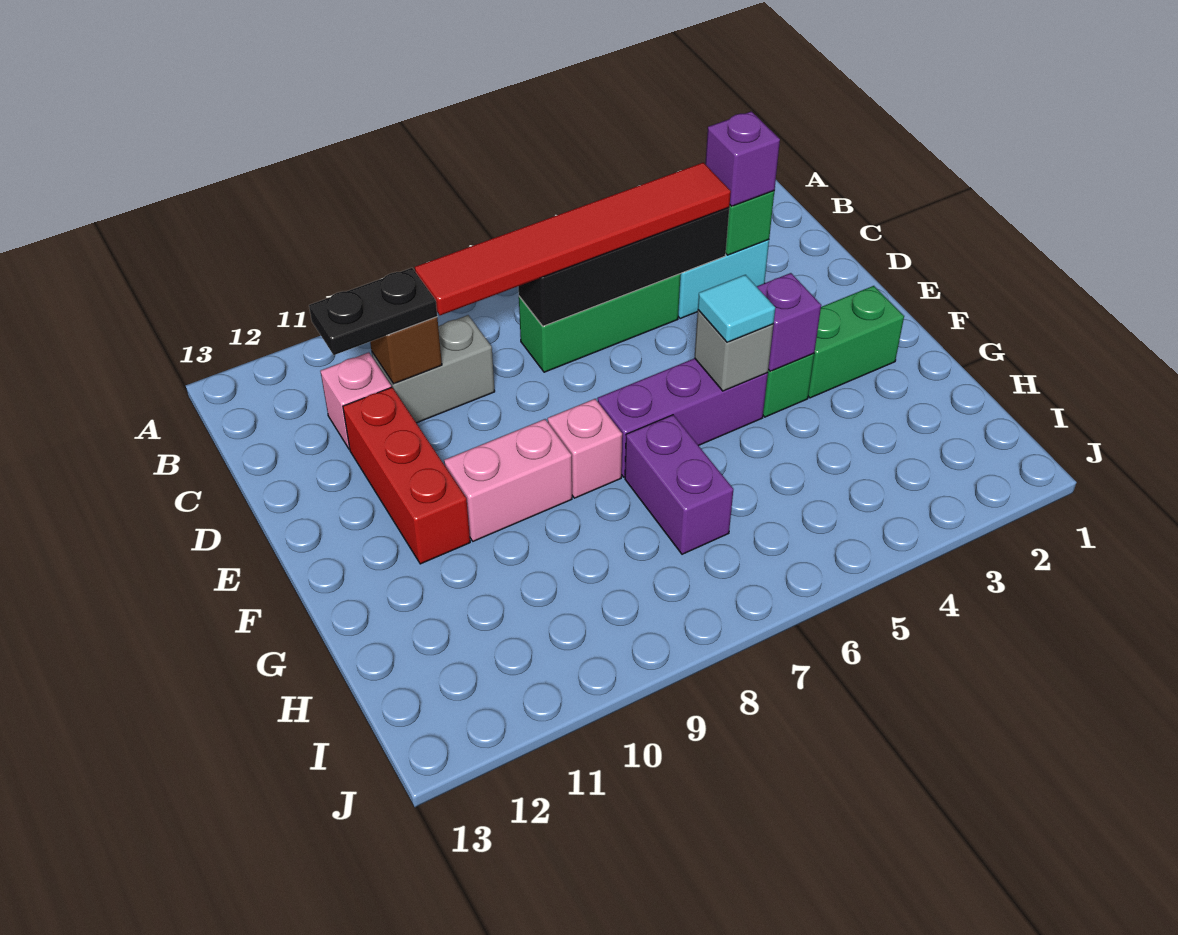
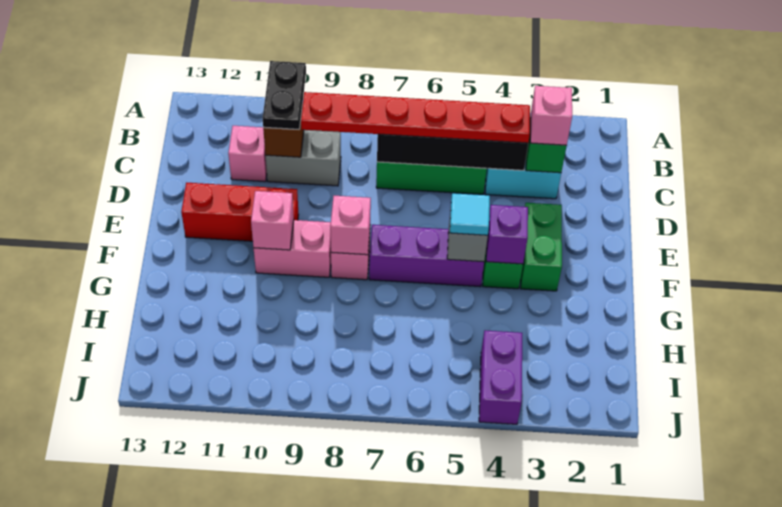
purple brick C3 level 3 -> pink brick C3 level 3
red tile C4:C9 level 3 -> red plate C4:C9 level 3
black plate C10:C11 level 3 -> black plate B10:C10 level 3
red brick D11:F11 level 1 -> red brick E10:E12 level 1
green brick F2:F3 level 1 -> green brick E3:F3 level 1
none -> pink brick F8 level 2
none -> pink brick F10 level 2
purple brick G7:H7 level 1 -> purple brick I4:J4 level 1

